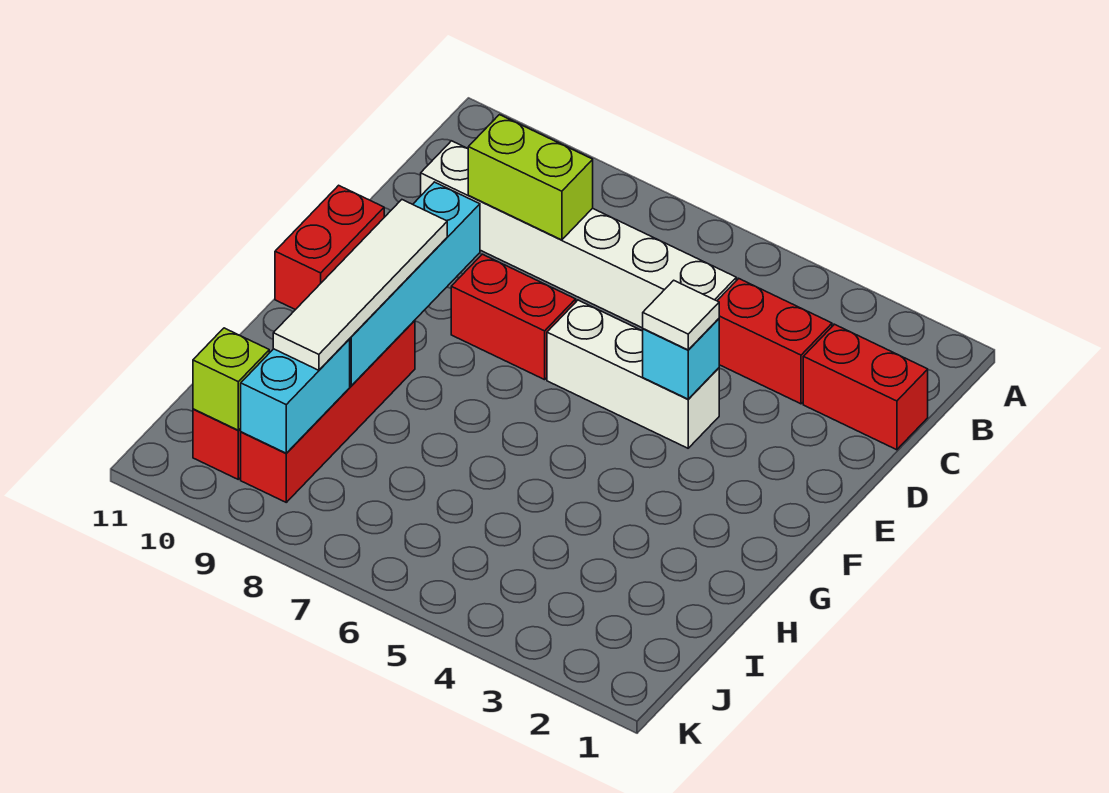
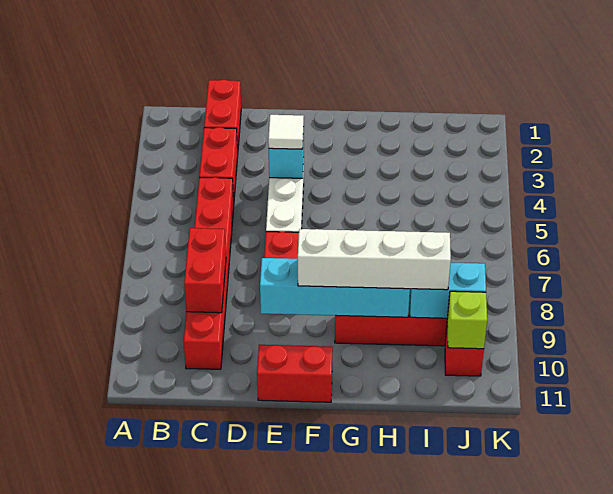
white brick C5:C10 level 1 -> red brick C5:C10 level 1
lime brick C8:C9 level 2 -> red brick C8:C9 level 2
white tile F9:I9 level 3 -> white brick F9:I9 level 3

